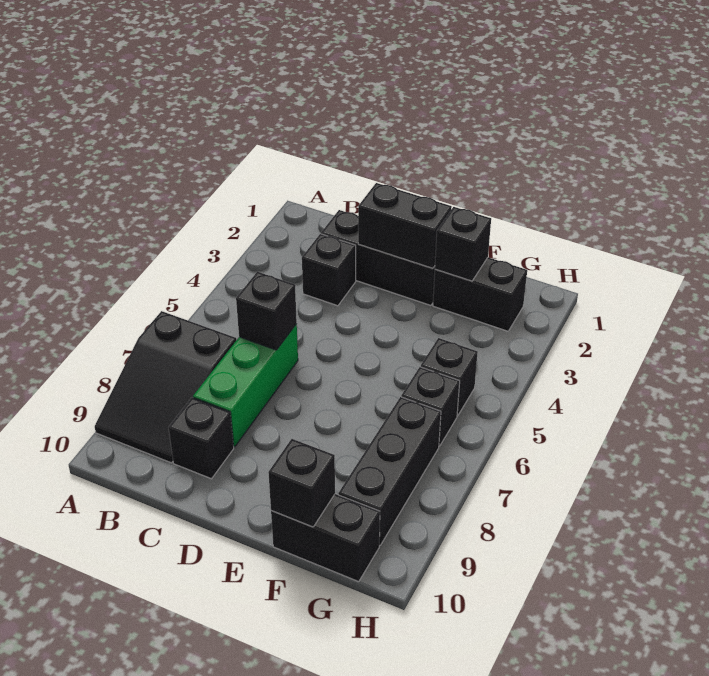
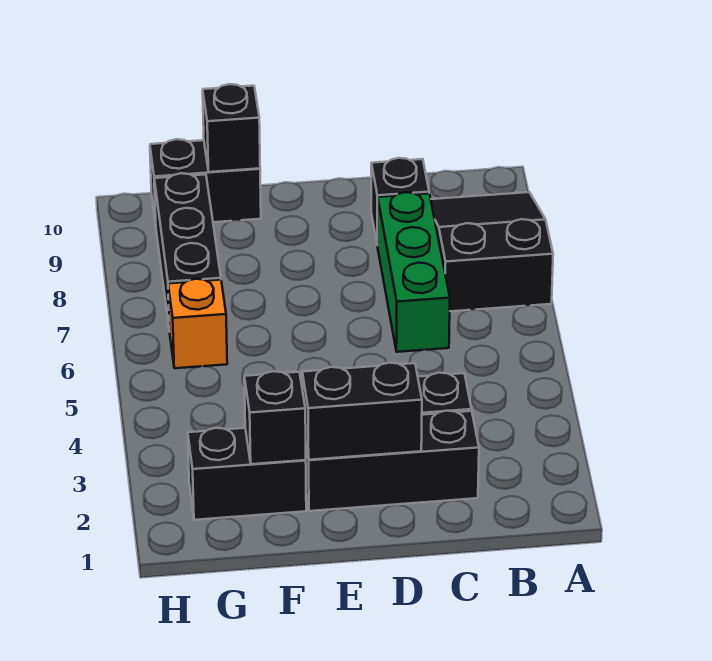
black brick C6 level 2 -> none
black brick G5 level 1 -> none
black brick G6 level 1 -> orange brick G6 level 1

